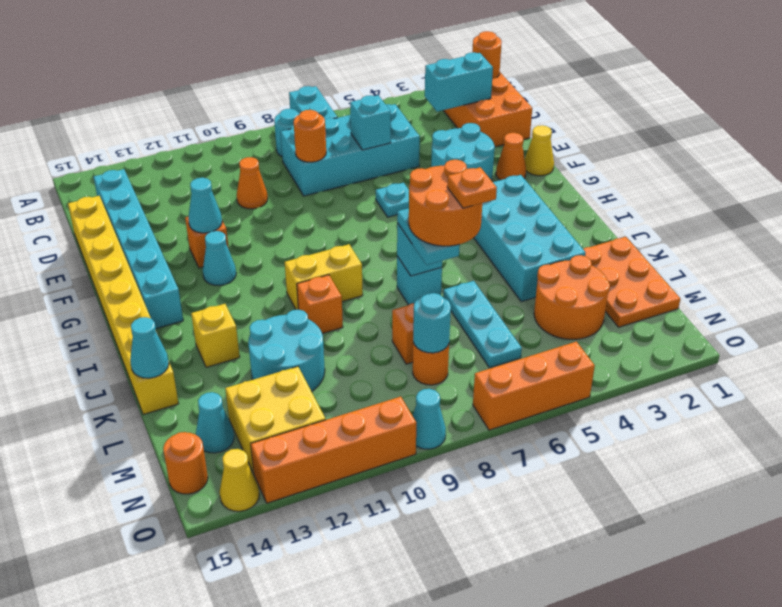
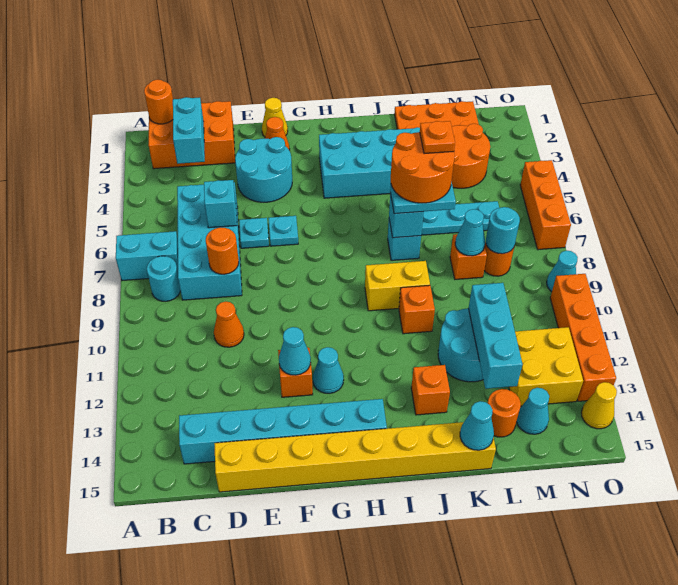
none -> cyan plate E6 level 1
yellow brick I9:I10 level 1 -> yellow brick I9:J9 level 1
yellow brick J13 level 1 -> orange brick J13 level 1
none -> cyan cone L8 level 2
none -> cyan brick L11:L13 level 2
orange round brick N15 level 1 -> orange round brick L14 level 1

